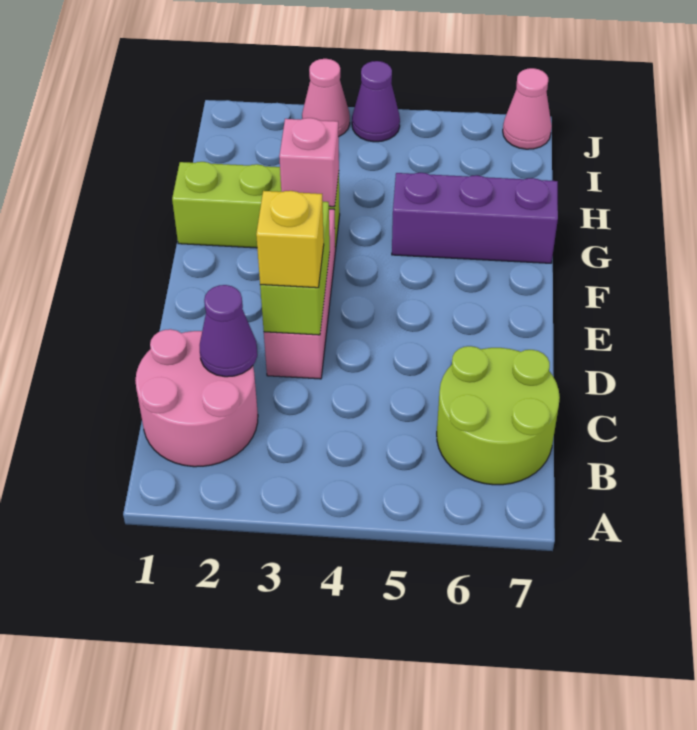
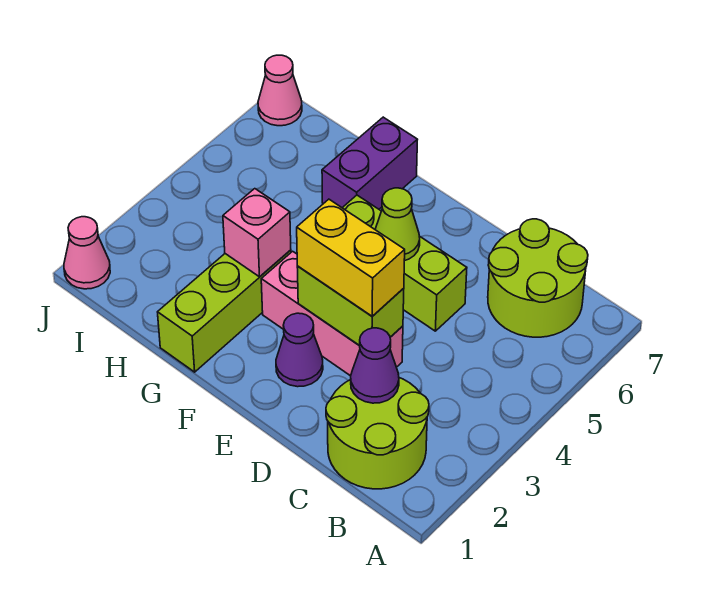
pink round brick B1:C2 level 1 -> lime round brick B1:C2 level 1
yellow brick D3 level 3 -> yellow brick D3:E3 level 3
none -> lime brick D5:F5 level 1
none -> lime cone E5 level 2
purple brick G5:G7 level 1 -> purple brick G6:G7 level 1
pink cone J3 level 1 -> pink cone J1 level 1
purple cone J4 level 1 -> purple cone E2 level 1

